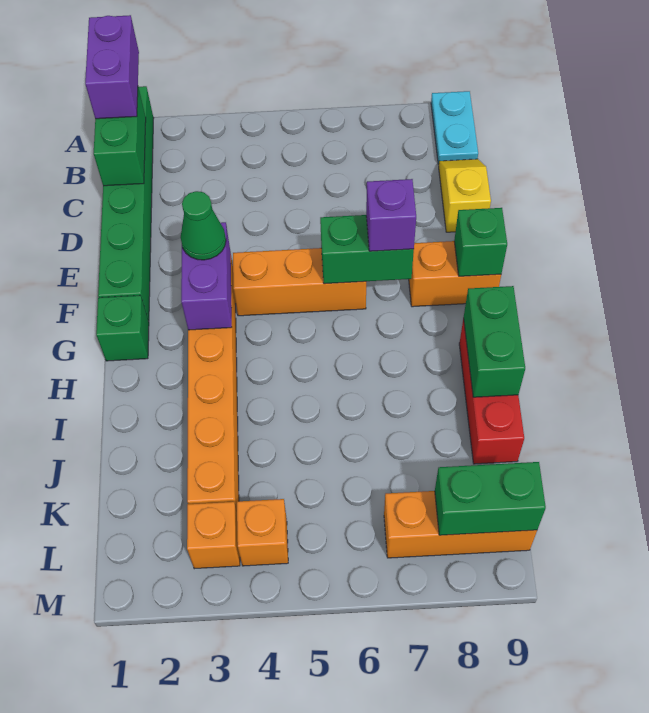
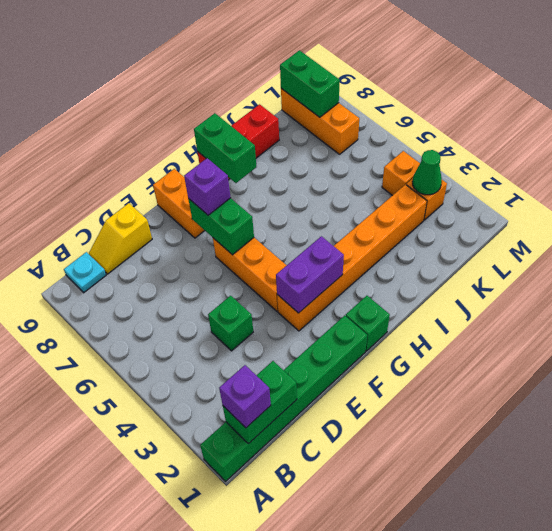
purple brick A1:B1 level 3 -> purple brick B1 level 3
cyan plate A9:B9 level 1 -> cyan plate B9 level 1
green cone F3 level 3 -> green cone L3 level 2
green brick F9 level 2 -> green brick D4 level 1
green brick H9:I9 level 2 -> green brick H8:H9 level 2

